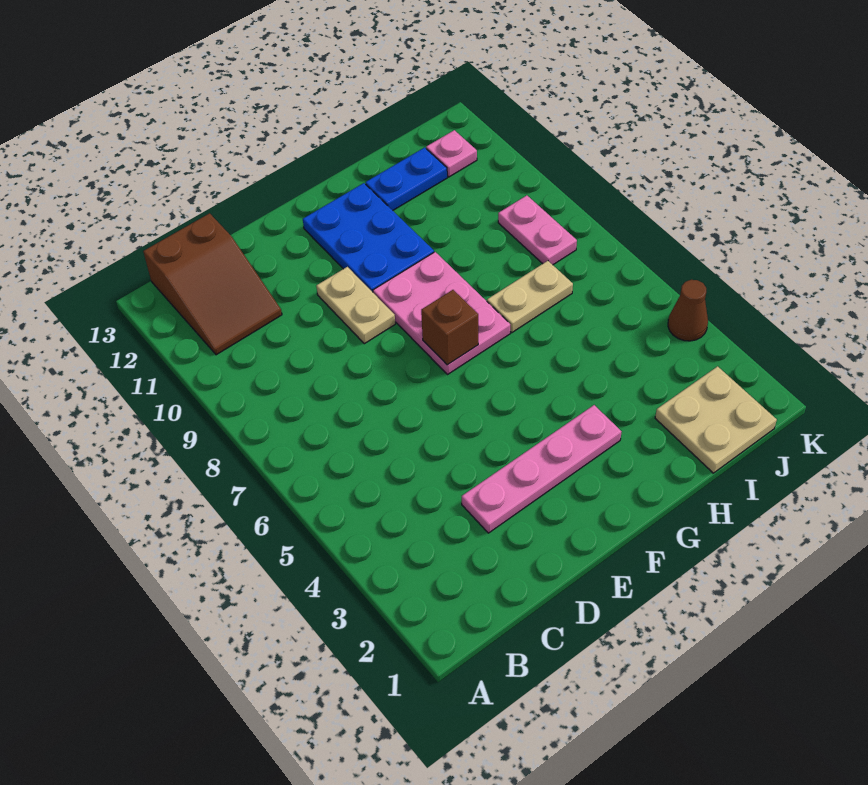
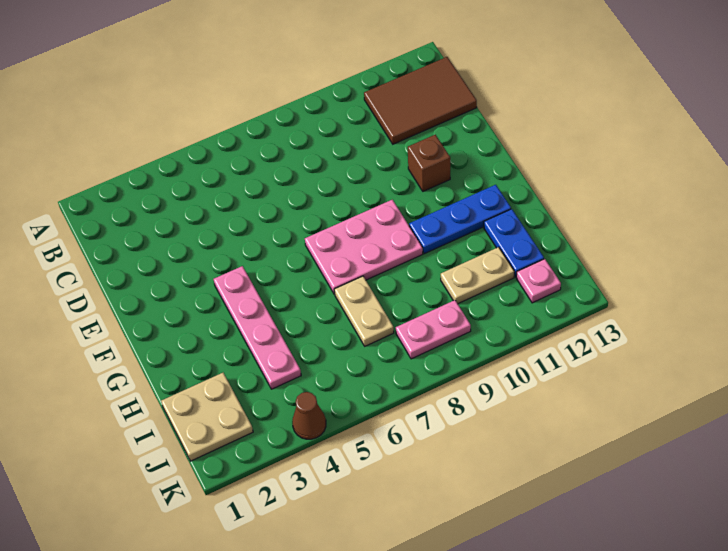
brown slope B11:C13 level 1 top 13 -> brown tile B11:C13 level 1
pink plate D3:G3 level 1 -> pink plate F4:I4 level 1
tan plate E9:E10 level 1 -> tan plate I10:I11 level 1
brown brick F7 level 2 -> brown brick E11 level 1
blue plate F10:G12 level 1 -> blue plate G10:G12 level 1

